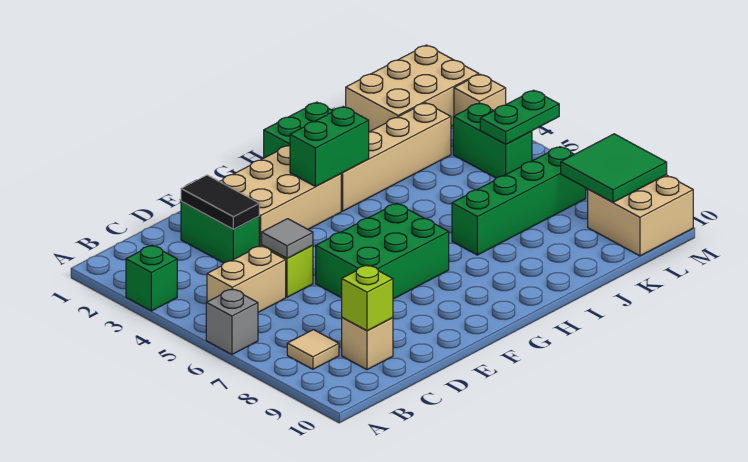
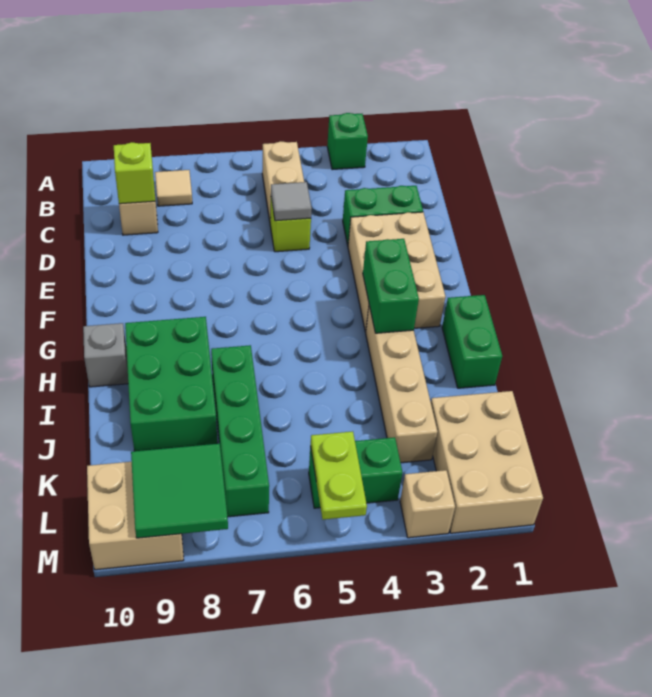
grey brick A6 level 1 -> grey brick H10 level 1
black tile D2:D3 level 2 -> none
green brick E6:G7 level 1 -> green brick H8:J9 level 1
green plate L5:M5 level 2 -> lime plate L5:M5 level 2

